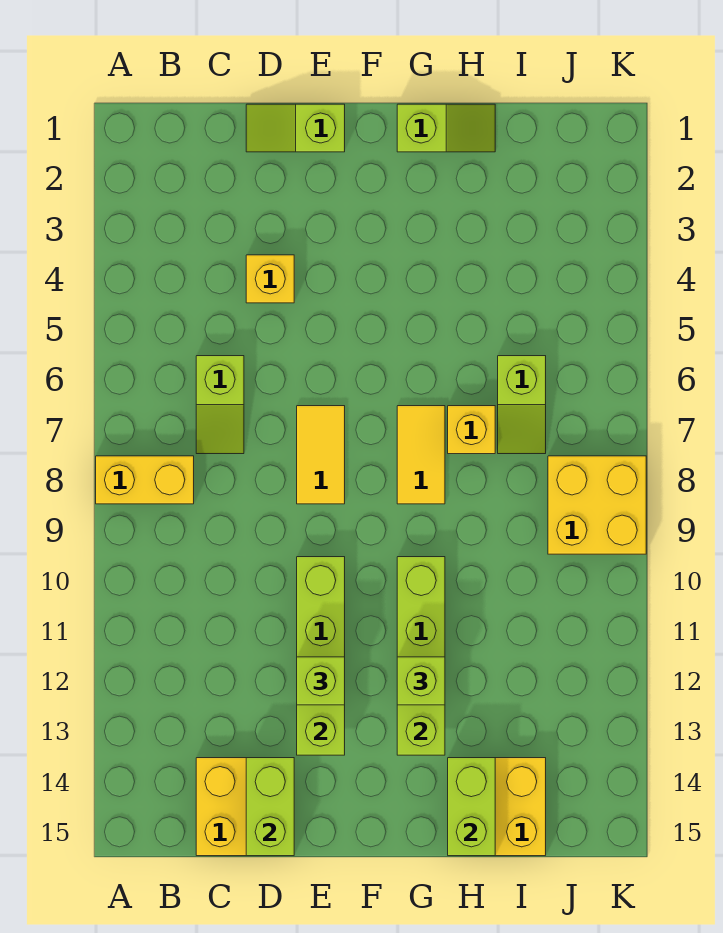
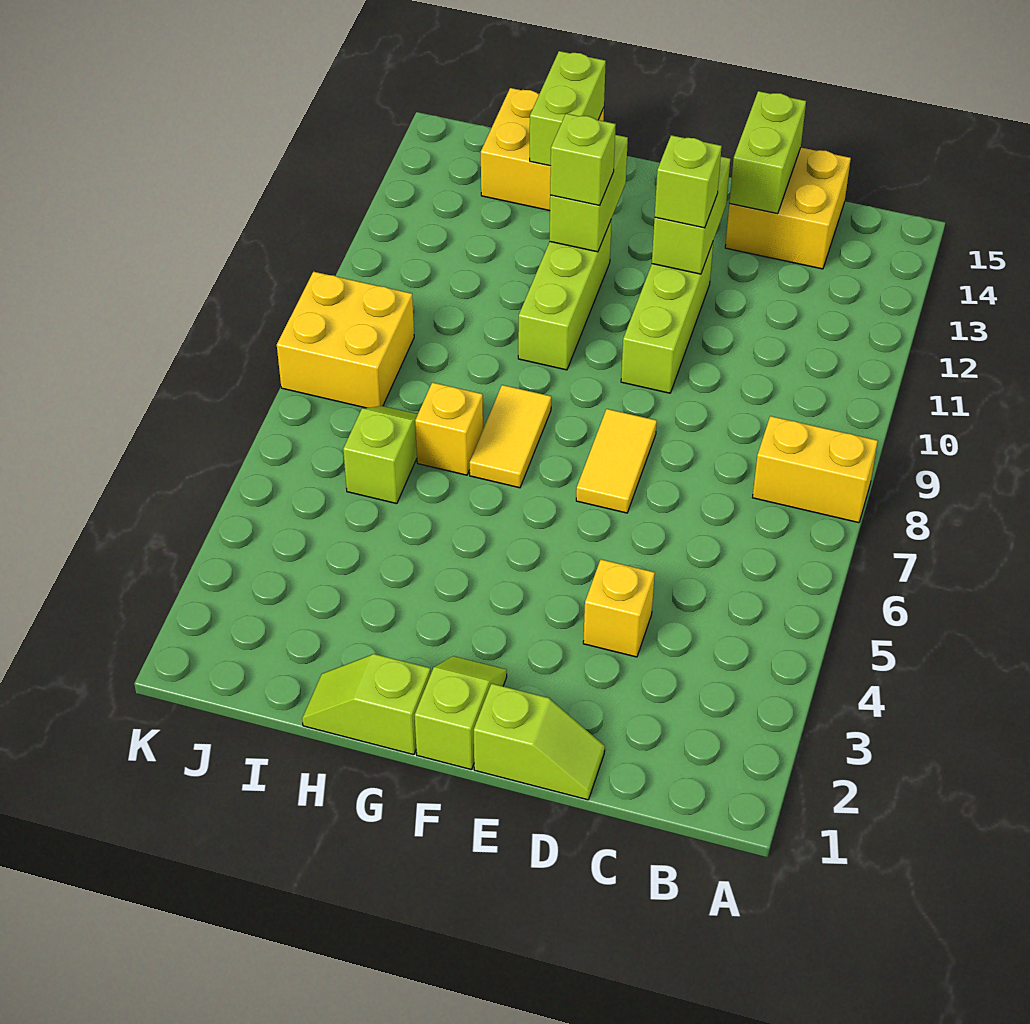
lime slope C6:C7 level 1 top 6 -> lime slope F1:F2 level 1 top 1

